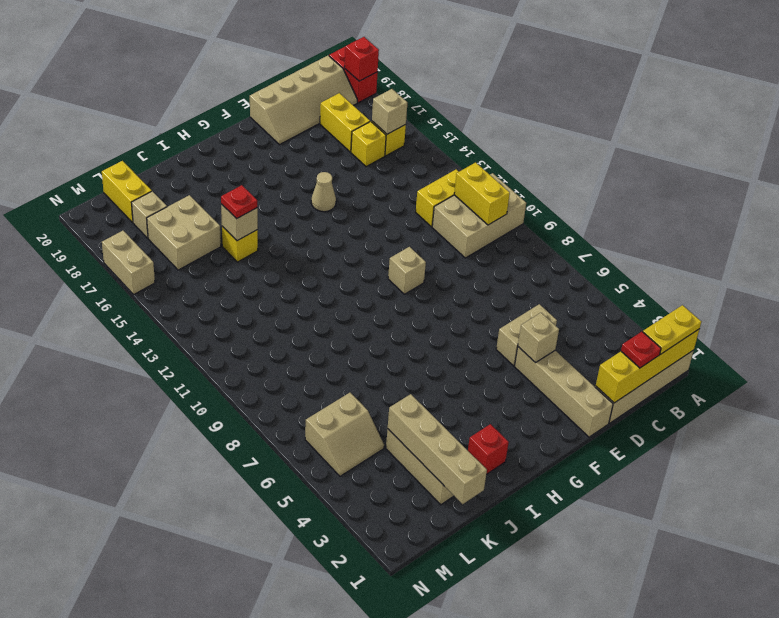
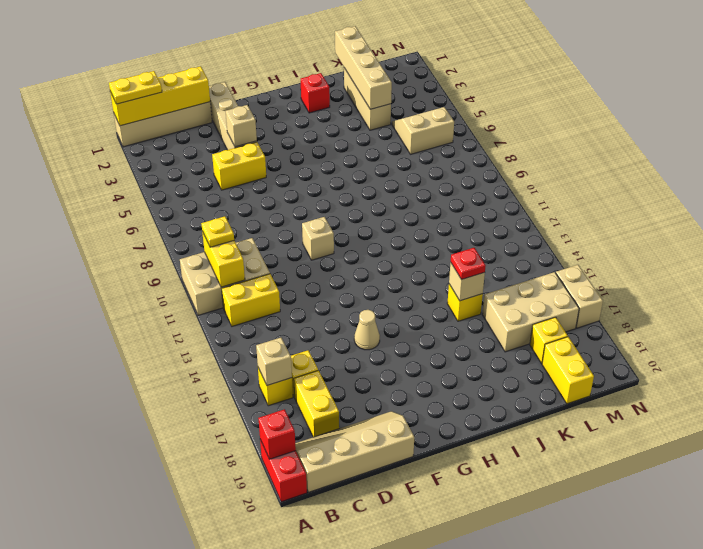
none -> yellow plate B10 level 3
red plate C1 level 3 -> none
tan brick D5:E5 level 1 -> yellow brick D5:E5 level 1
tan brick K16:L17 level 1 -> tan brick K16:M17 level 1
tan brick L18 level 1 -> yellow brick L18 level 1

